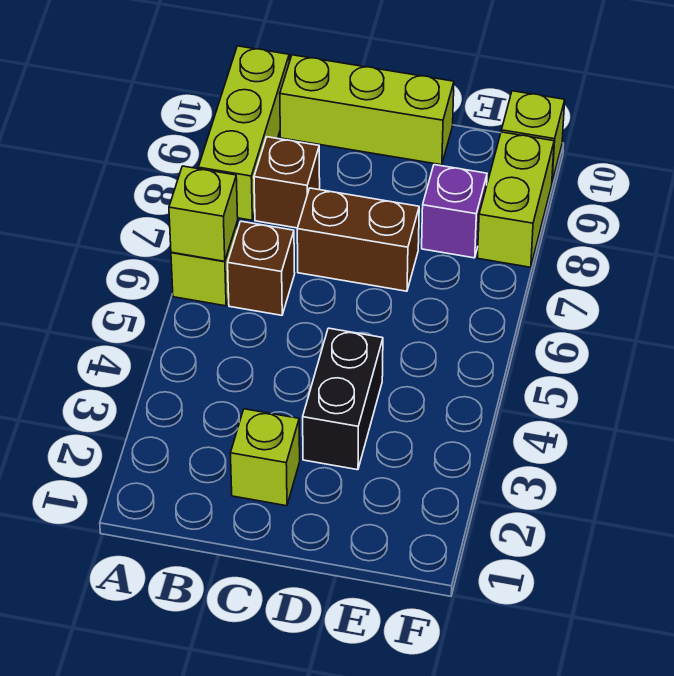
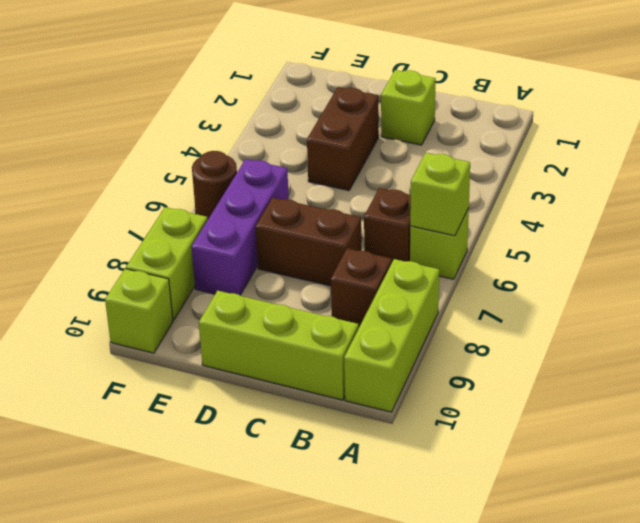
black brick D3:D4 level 1 -> brown brick D3:D4 level 1
purple brick E8 level 1 -> purple brick E6:E8 level 1
none -> brown round brick F6 level 1

